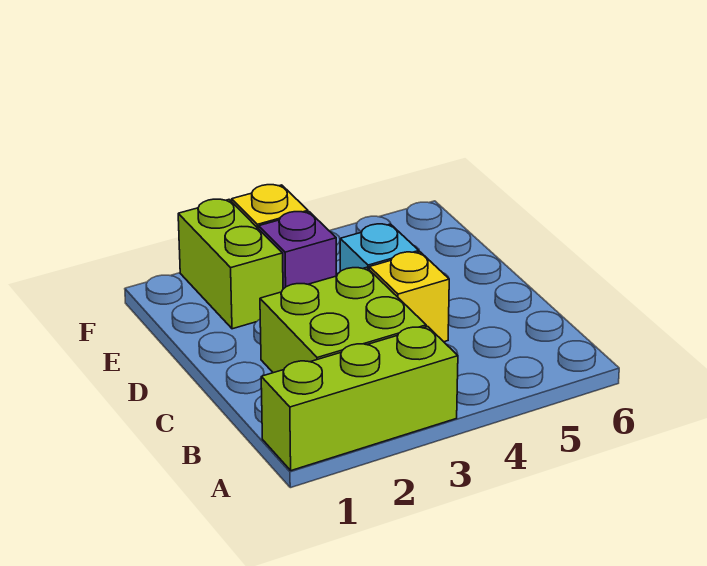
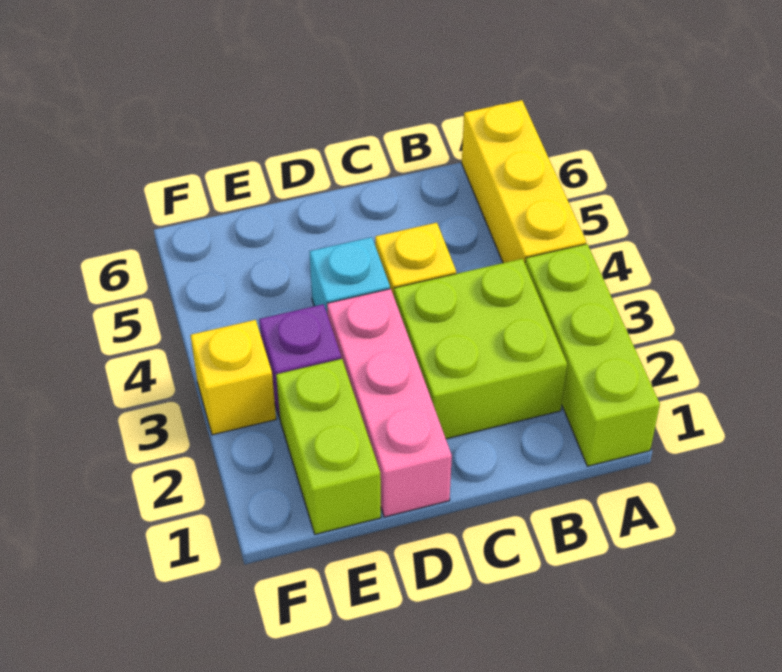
none -> yellow brick A4:A6 level 1
none -> pink brick D1:D3 level 1
lime brick E2:F2 level 1 -> lime brick E1:E2 level 1

